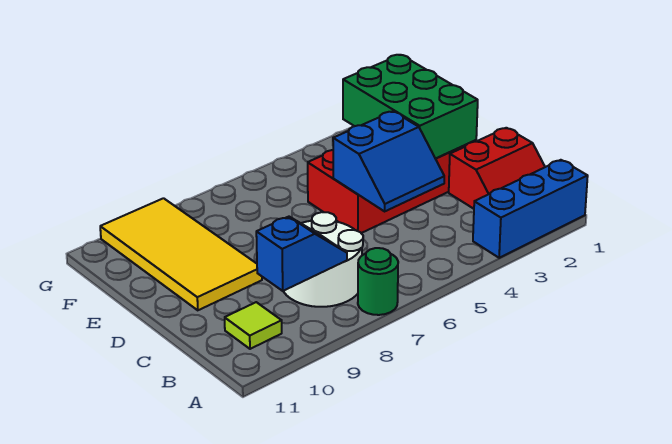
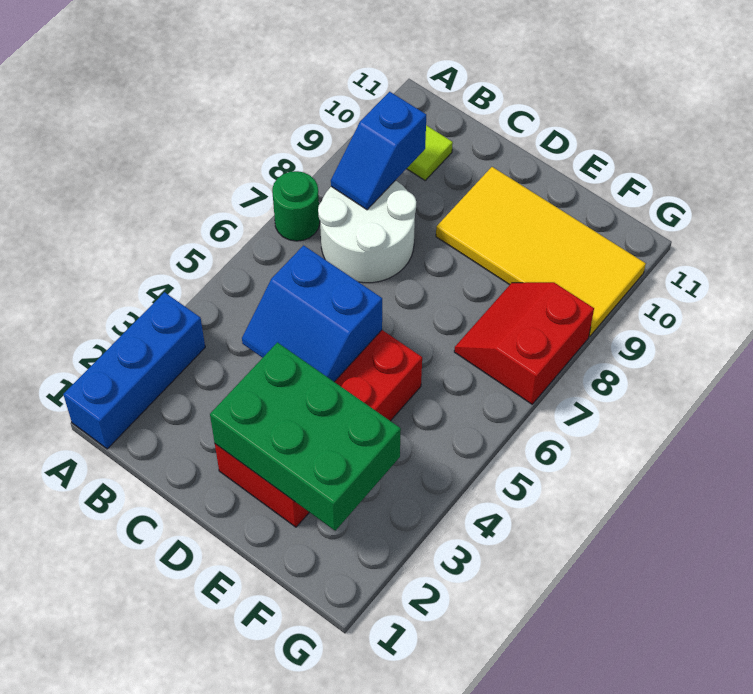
red slope B1:C2 level 1 top C -> red slope F7:G8 level 1 top G
blue slope C4:D5 level 2 top D -> blue slope C4:D5 level 2 top 5

